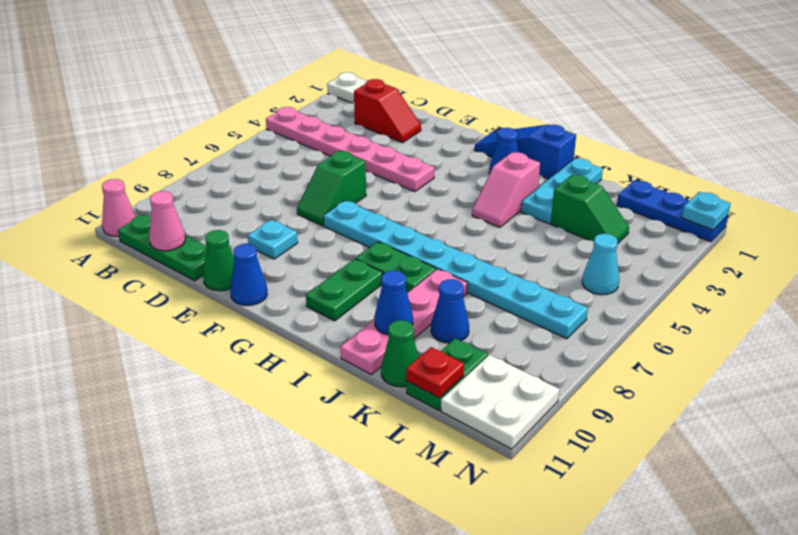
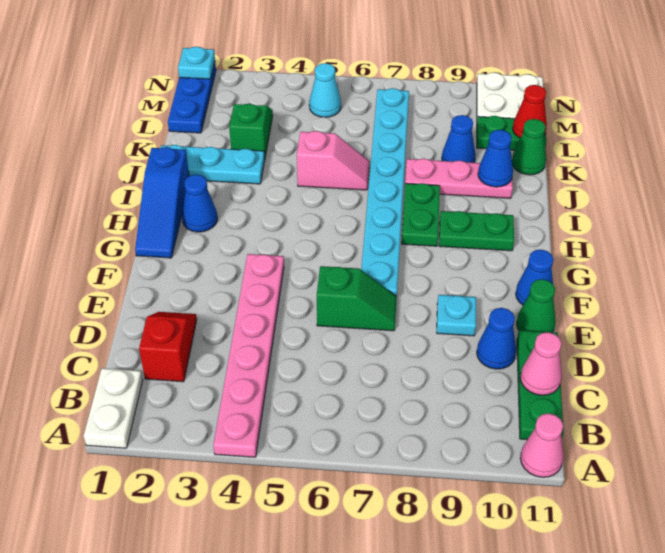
none -> blue cone D10 level 1
pink slope I3:I4 level 1 top 3 -> pink slope J5:J6 level 1 top 5
pink plate J8:J11 level 1 -> pink plate J8:J10 level 1
red plate L11 level 2 -> red cone L11 level 2

